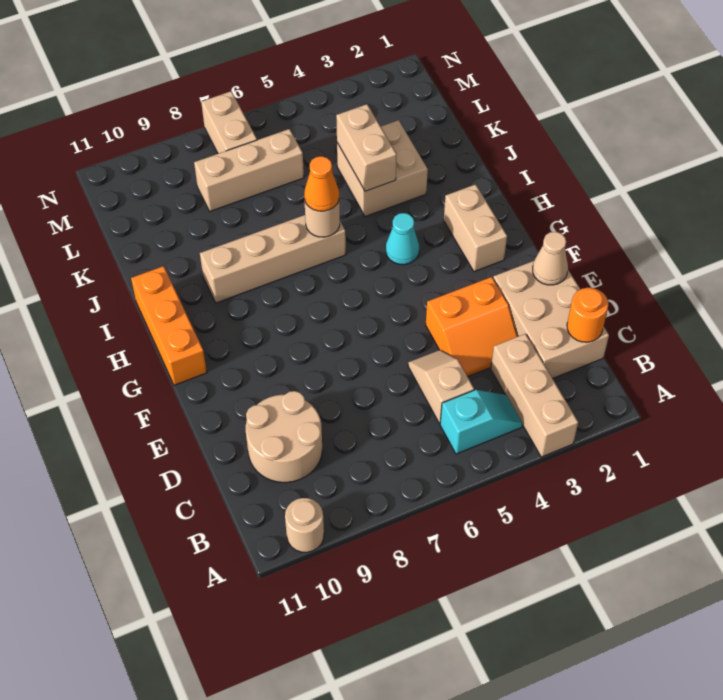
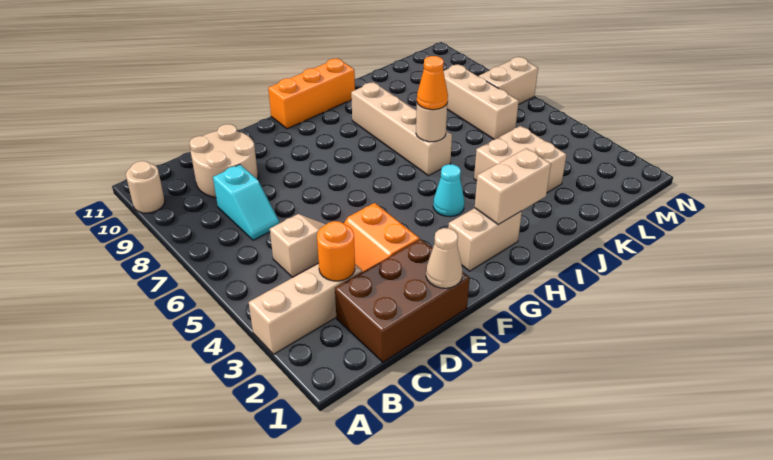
cyan slope B4:B5 level 1 top 5 -> cyan slope C7:C8 level 1 top 8
tan brick C1:E2 level 1 -> brown brick C1:E2 level 1
orange round brick C1 level 2 -> orange round brick C3 level 2
tan brick J4:K4 level 2 -> tan brick H2:I2 level 2

